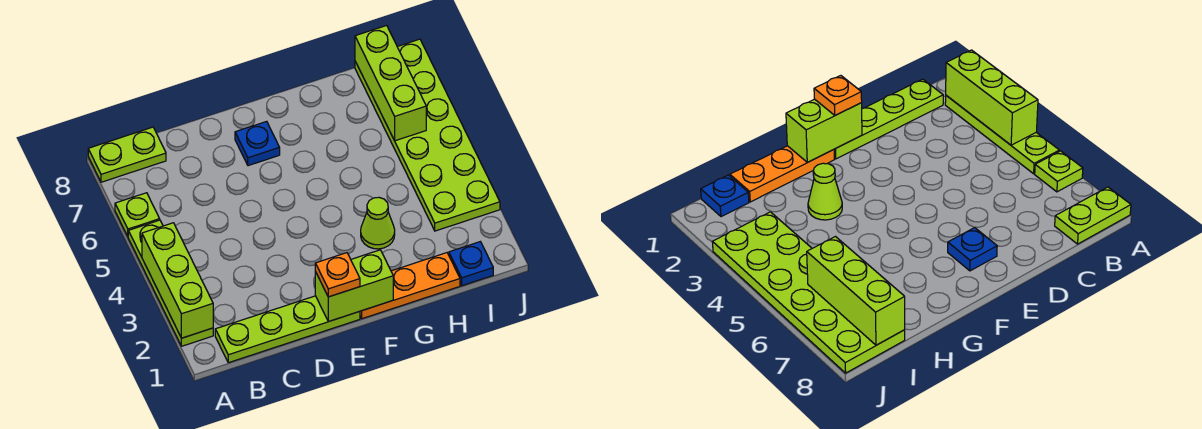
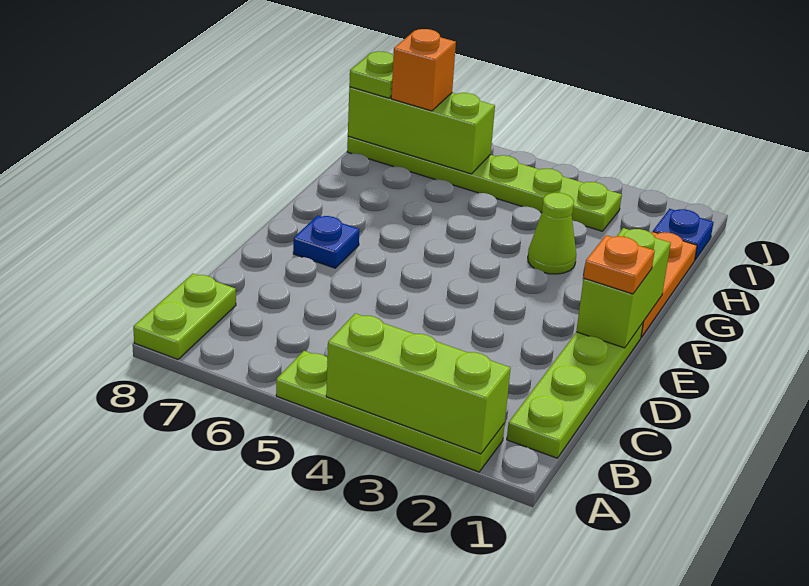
lime plate A6 level 1 -> lime plate I8 level 3
lime plate I3:J8 level 1 -> lime plate I3:I8 level 1
none -> orange brick I7 level 3

